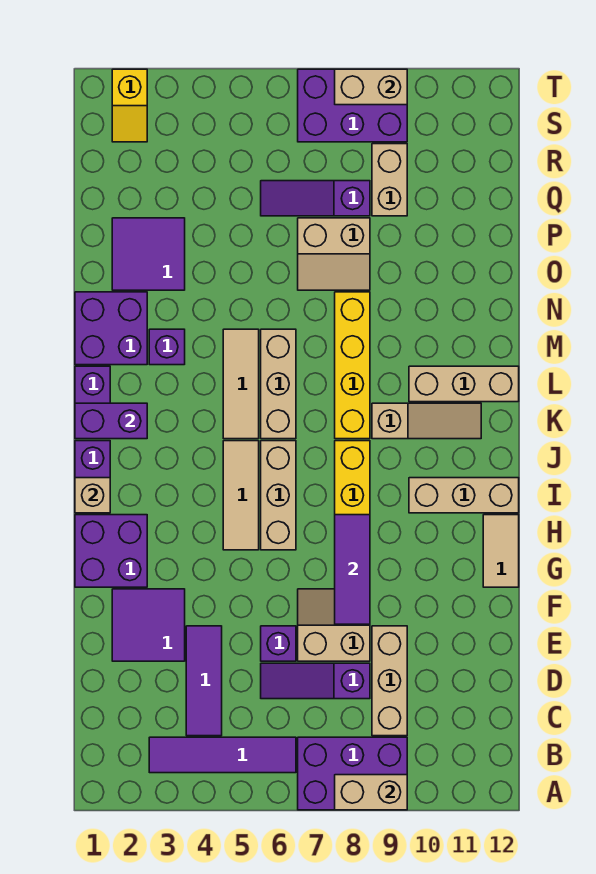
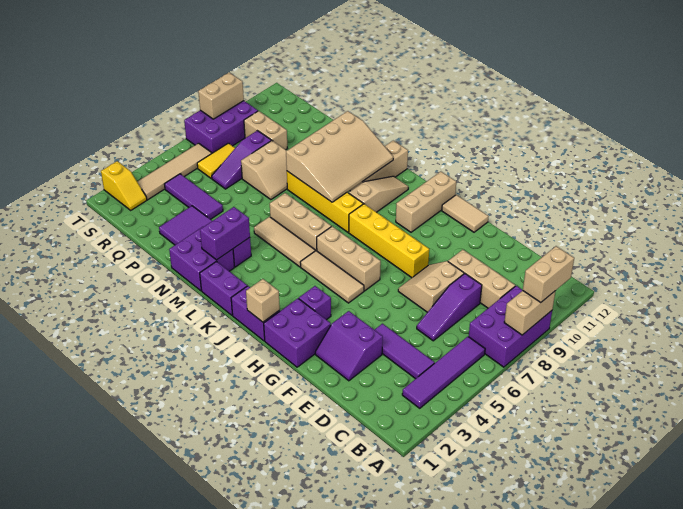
none -> tan brick A9:A10 level 3
purple tile E2:F3 level 1 -> purple slope E2:F3 level 1 top 3
purple brick E6 level 1 -> purple brick H3 level 1
purple tile F8:H8 level 2 -> purple tile P4:R4 level 1
purple brick K1:K2 level 2 -> purple brick M2:M3 level 2
none -> tan slope L8:N11 level 2 top N
none -> yellow tile R6:R7 level 1
none -> tan tile S3:S6 level 1

